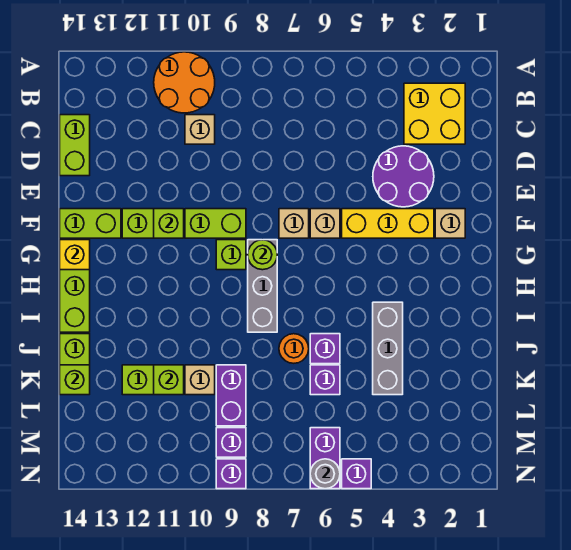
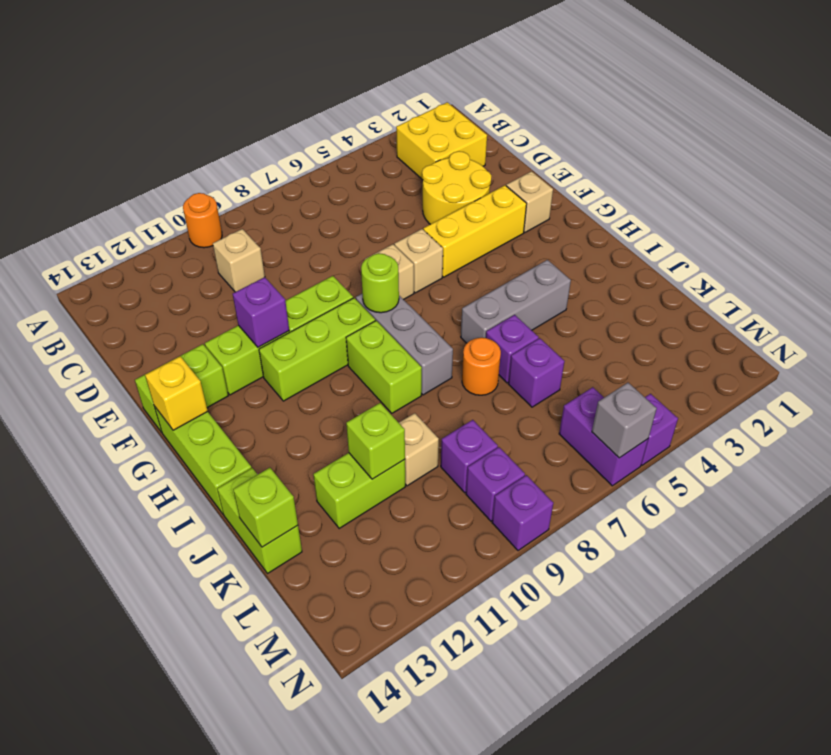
orange round brick A10:B11 level 1 -> orange round brick A10 level 1
lime brick C14:D14 level 1 -> lime brick H9:I9 level 1
purple round brick D3:E4 level 1 -> yellow round brick D3:E4 level 1
lime brick F11 level 2 -> purple brick F11 level 2
lime brick G9 level 1 -> lime brick G9:G11 level 1
grey brick I4:K4 level 1 -> grey brick I4:I6 level 1
purple brick K9:L9 level 1 -> purple brick L9 level 1
grey round brick N6 level 2 -> grey brick N6 level 2

